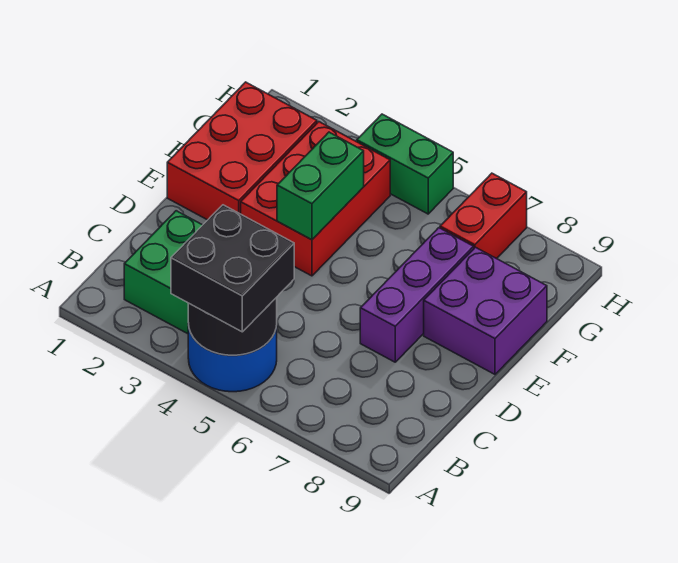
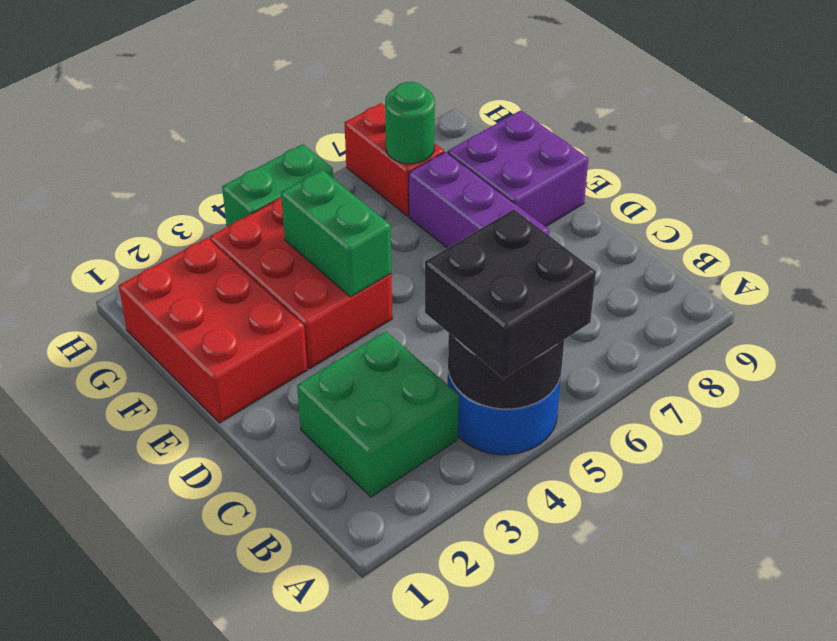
none -> green round brick G7 level 2

